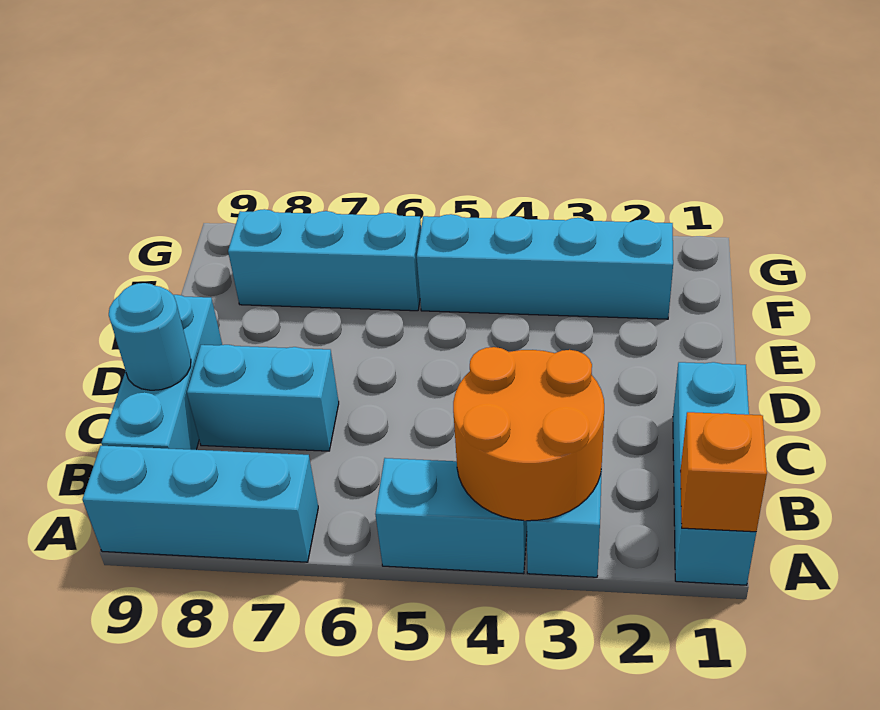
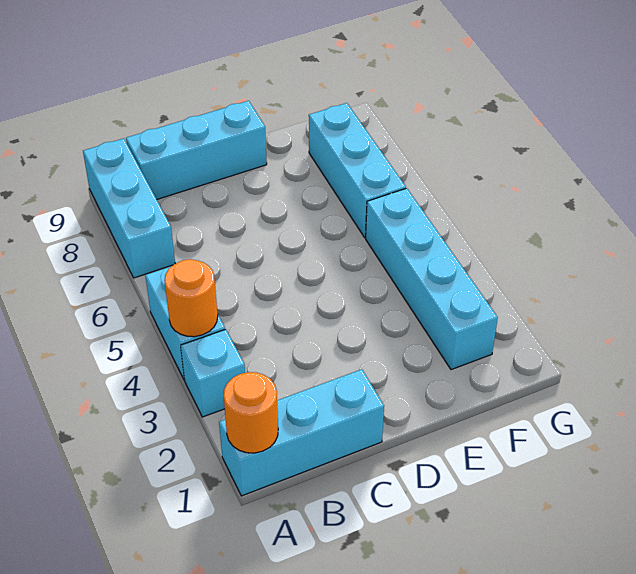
orange brick A1 level 2 -> orange round brick A1 level 2
orange round brick A3:B4 level 2 -> orange round brick A4 level 2
cyan brick C7:C8 level 1 -> none
cyan round brick C9 level 2 -> none

